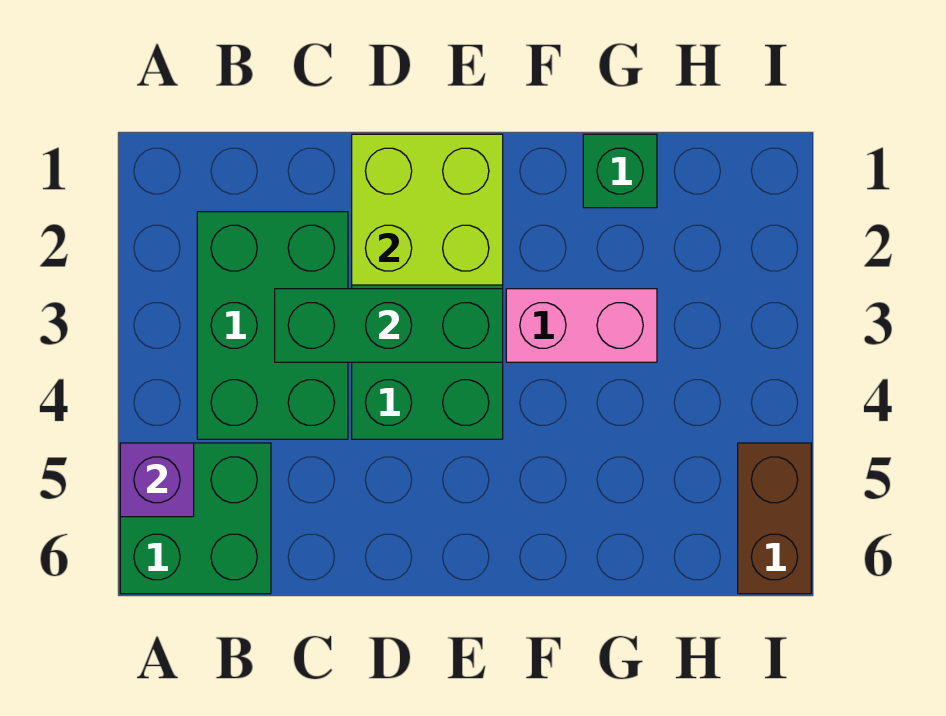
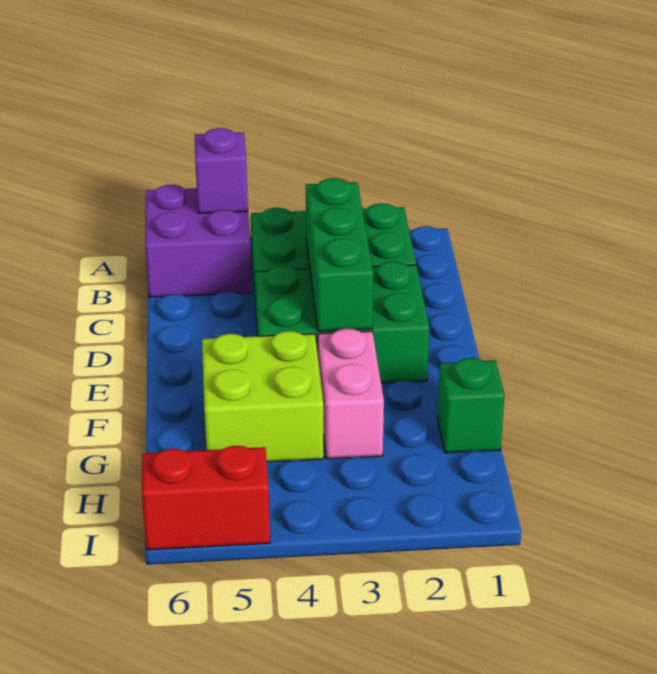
green brick A5:B6 level 1 -> purple brick A5:B6 level 1
lime brick D1:E2 level 2 -> lime brick F4:G5 level 1
brown brick I5:I6 level 1 -> red brick I5:I6 level 1

